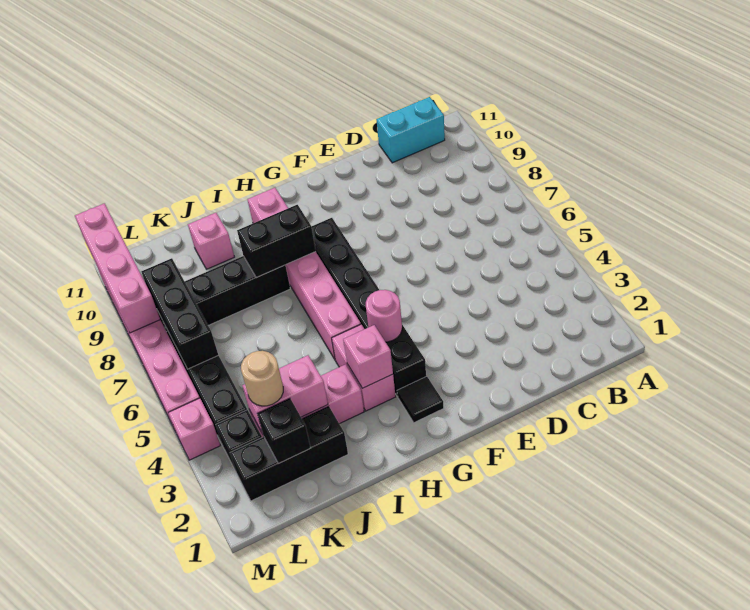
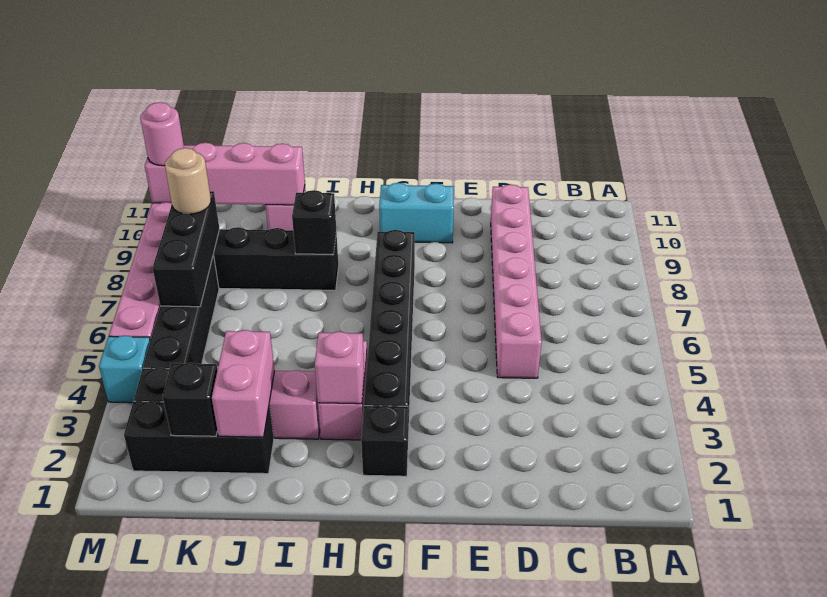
cyan brick B11:C11 level 1 -> cyan brick F10:G10 level 1
black tile G2 level 1 -> black brick G2 level 1
pink round brick G4 level 2 -> pink round brick M10 level 3
pink brick H5:H10 level 1 -> pink brick D5:D10 level 1
black brick H8:I8 level 2 -> black brick I8 level 2
pink brick J3:K3 level 2 -> pink brick J2:J3 level 2
tan round brick K3 level 3 -> tan round brick L8 level 3
pink brick M4 level 1 -> cyan brick M4 level 1
pink brick M8:M11 level 2 -> pink brick J10:M10 level 2

